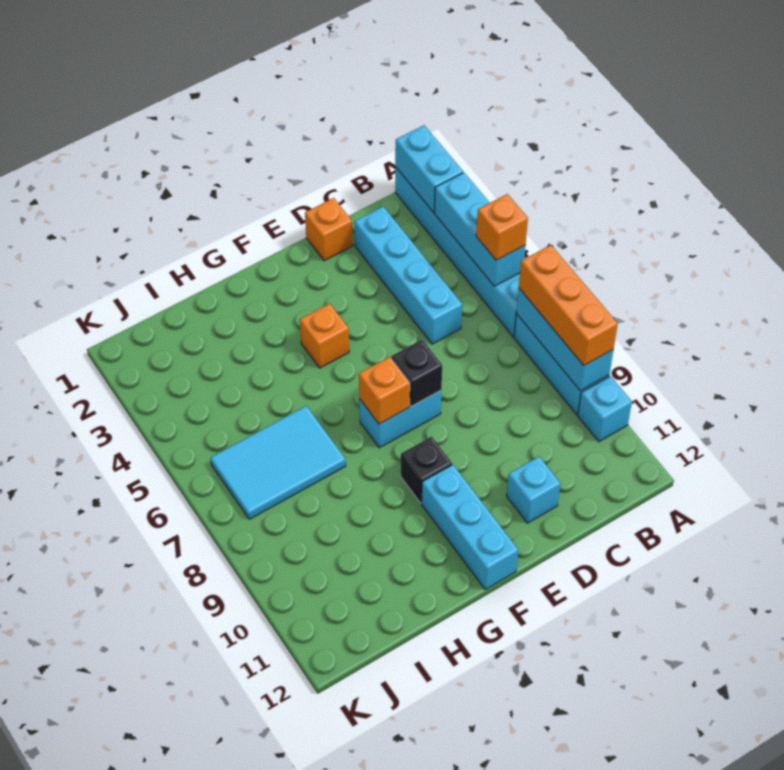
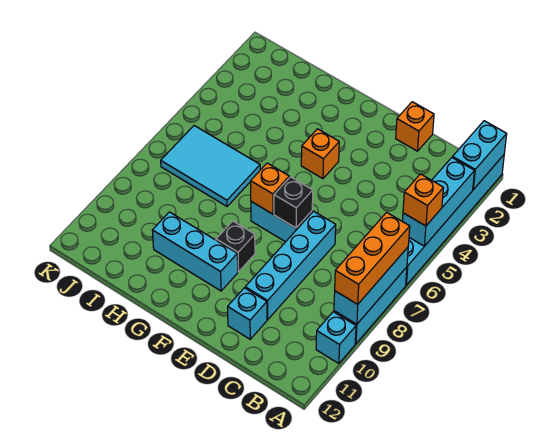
cyan brick C2:C5 level 1 -> cyan brick D7:D10 level 1
cyan brick F10:F12 level 1 -> cyan brick F10:H10 level 1

